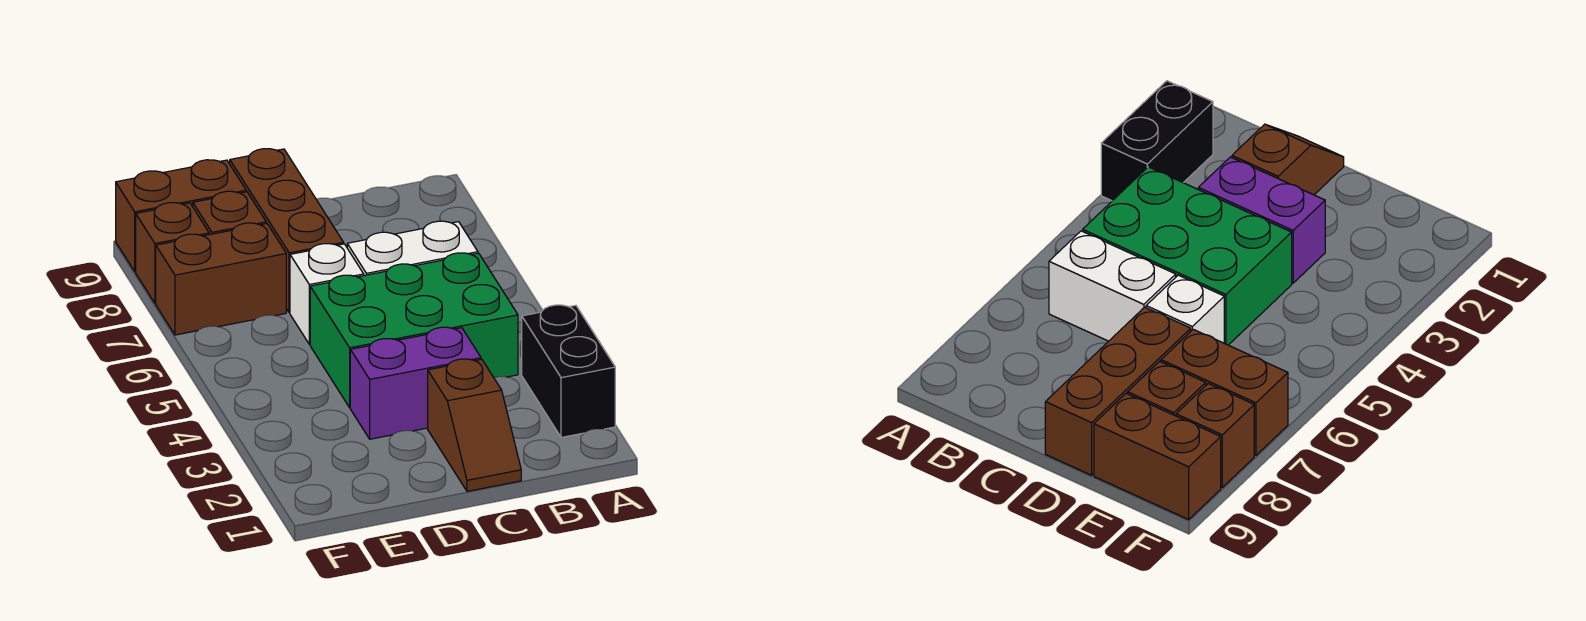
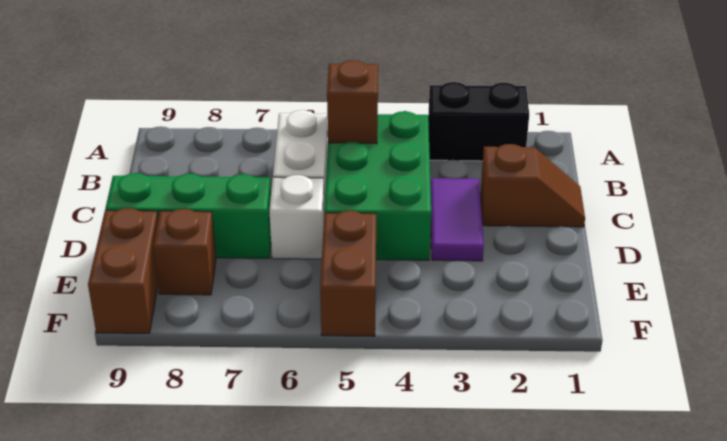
purple brick C3:D3 level 1 -> purple tile C3:D3 level 1
brown brick D7:D9 level 1 -> green brick D7:D9 level 1
brown brick E7:F7 level 1 -> brown brick E5:F5 level 1
brown brick F8 level 1 -> brown brick B5 level 2

